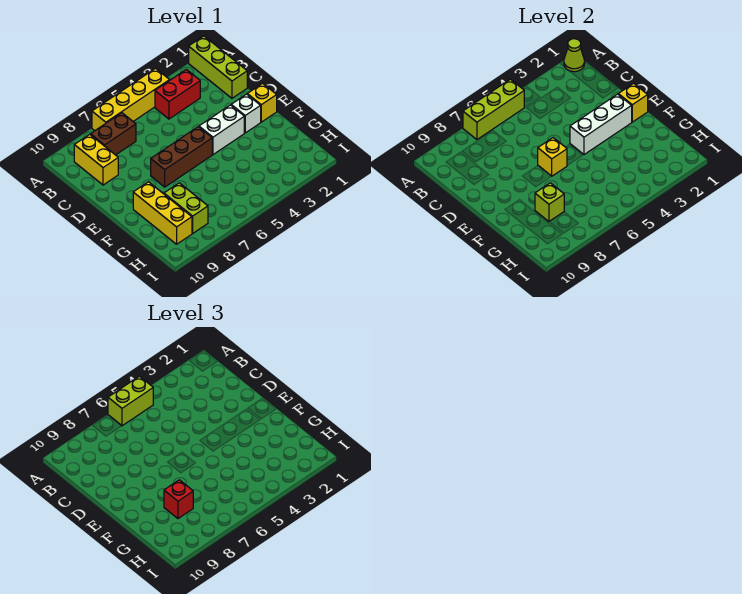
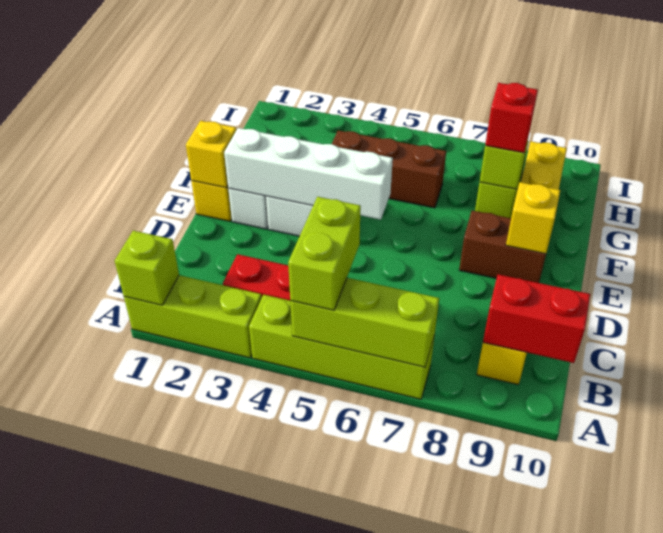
lime brick A1:C1 level 1 -> lime brick A1:A3 level 1
lime cone A1 level 2 -> lime brick A1 level 2
yellow brick A4:A7 level 1 -> lime brick A4:A7 level 1
lime brick A5:A6 level 3 -> lime brick A5:B5 level 3
brown brick B7:B8 level 1 -> brown brick E8:E9 level 1
none -> red brick B9:B10 level 2
white brick E2:E4 level 2 -> white brick E2:E5 level 2
brown brick E5:E7 level 1 -> brown brick G4:G6 level 1
yellow brick E6 level 2 -> yellow brick E9 level 2

